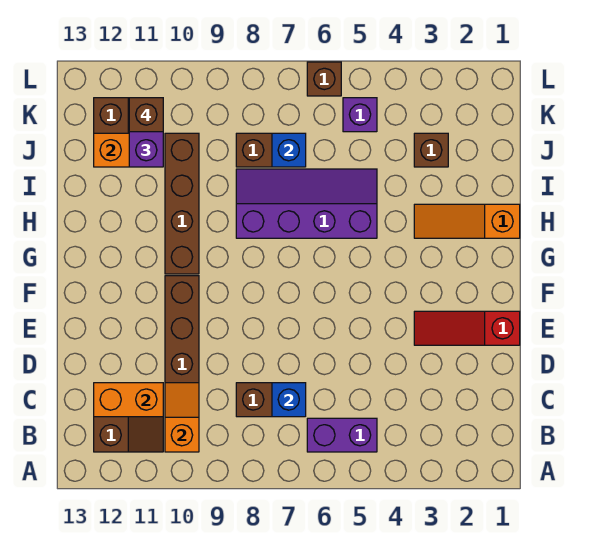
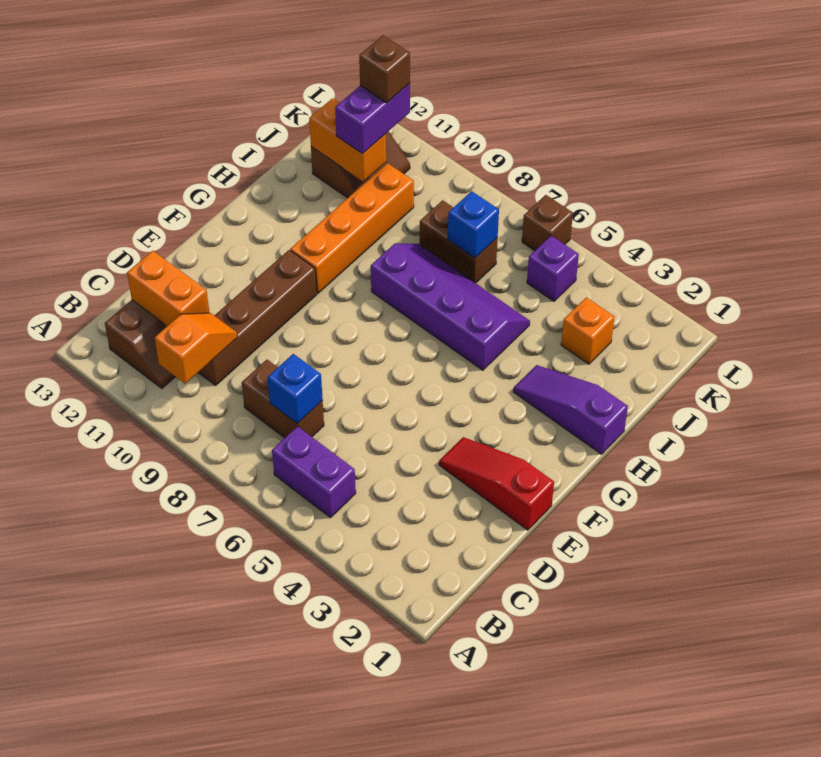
brown brick G10:J10 level 1 -> orange brick G10:J10 level 1
orange slope H1:H3 level 1 top 1 -> purple slope H1:H3 level 1 top 1
brown brick J3 level 1 -> orange brick J3 level 1

